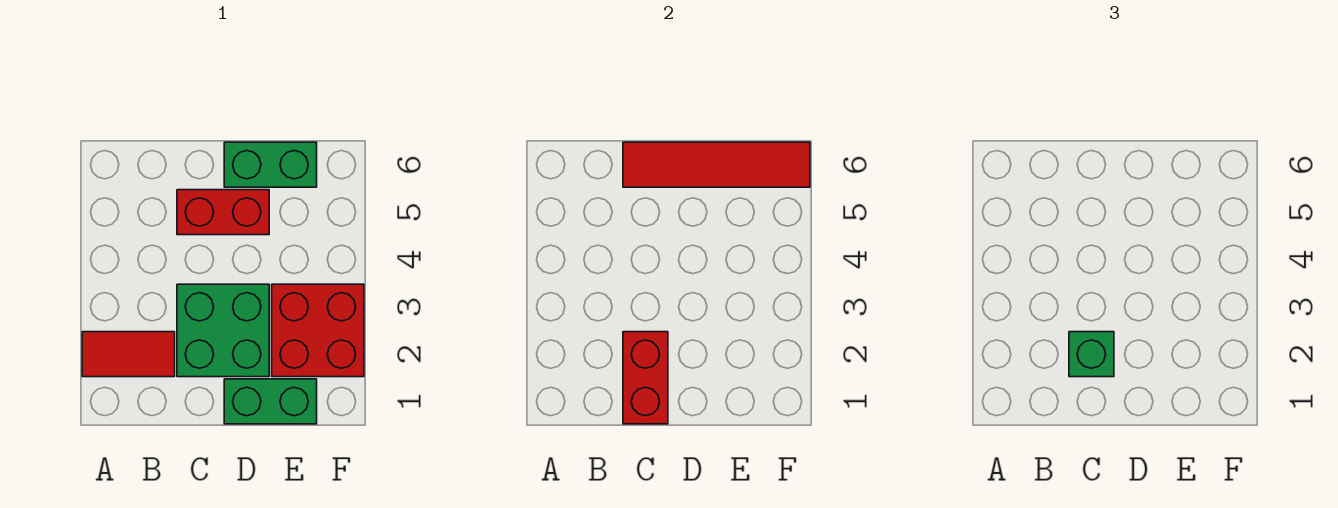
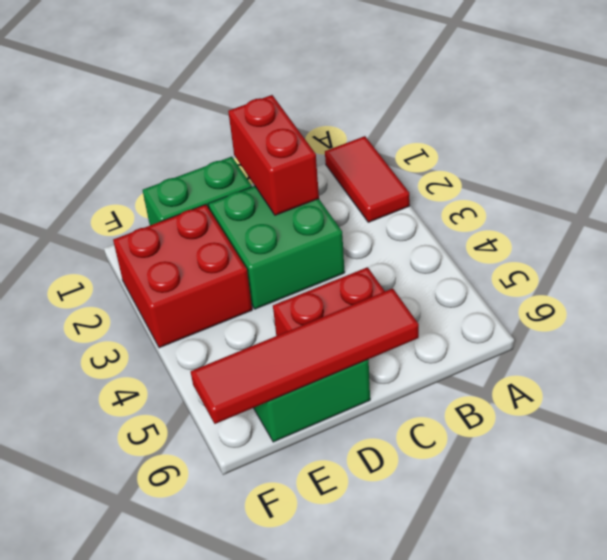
red tile A2:B2 level 1 -> red tile A1:A2 level 1
green brick C2 level 3 -> none

